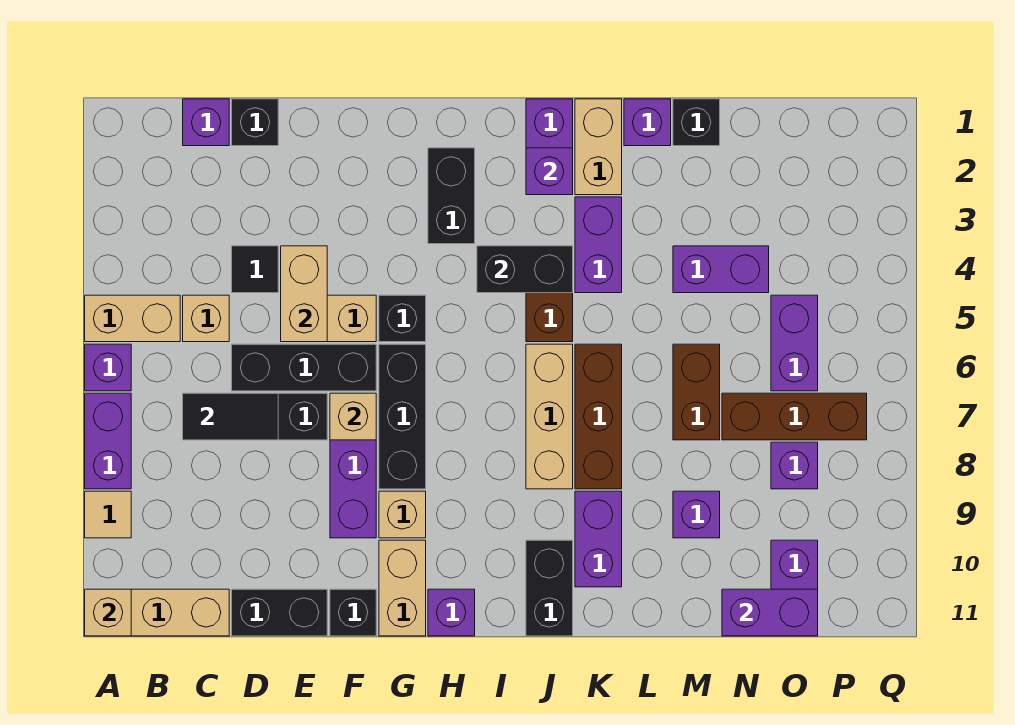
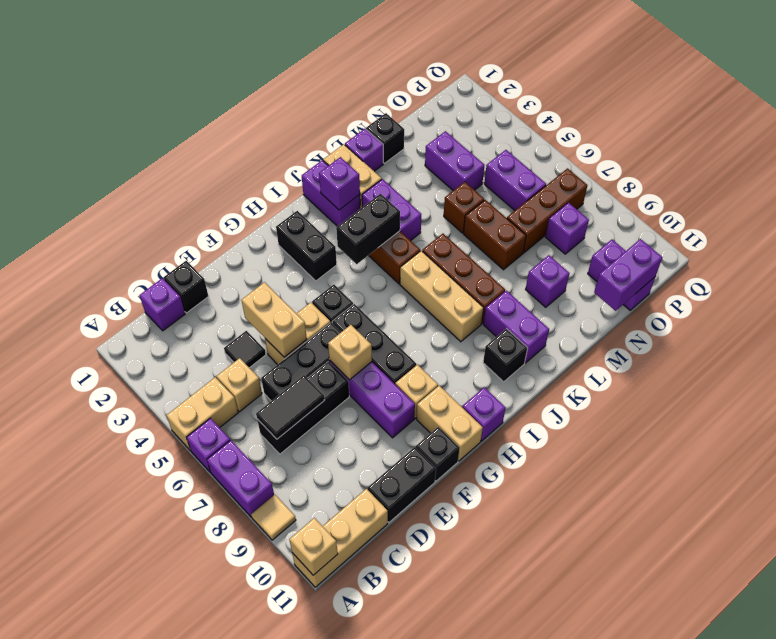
black brick J10:J11 level 1 -> black brick J10 level 1
purple brick M4:N4 level 1 -> purple brick N3:N4 level 1
none -> brown brick M5 level 1

